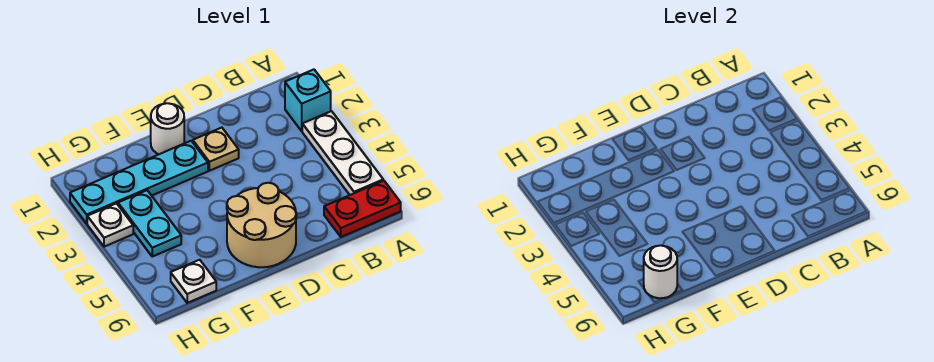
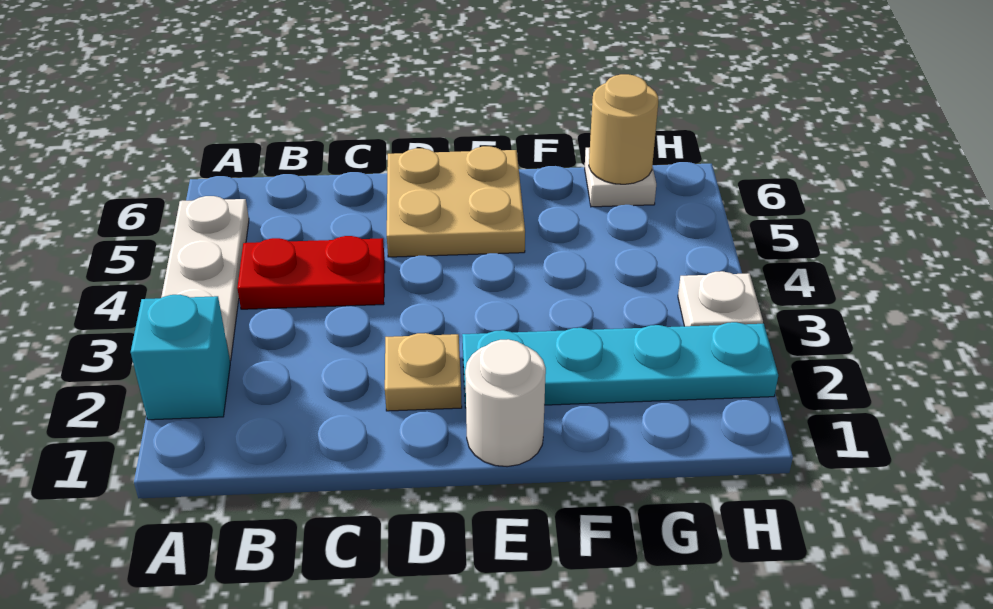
red plate A6:B6 level 1 -> red plate B4:C4 level 1
tan round brick D5:E6 level 1 -> tan plate D5:E6 level 1
cyan plate G3:G4 level 1 -> none
white round brick G6 level 2 -> tan round brick G6 level 2

